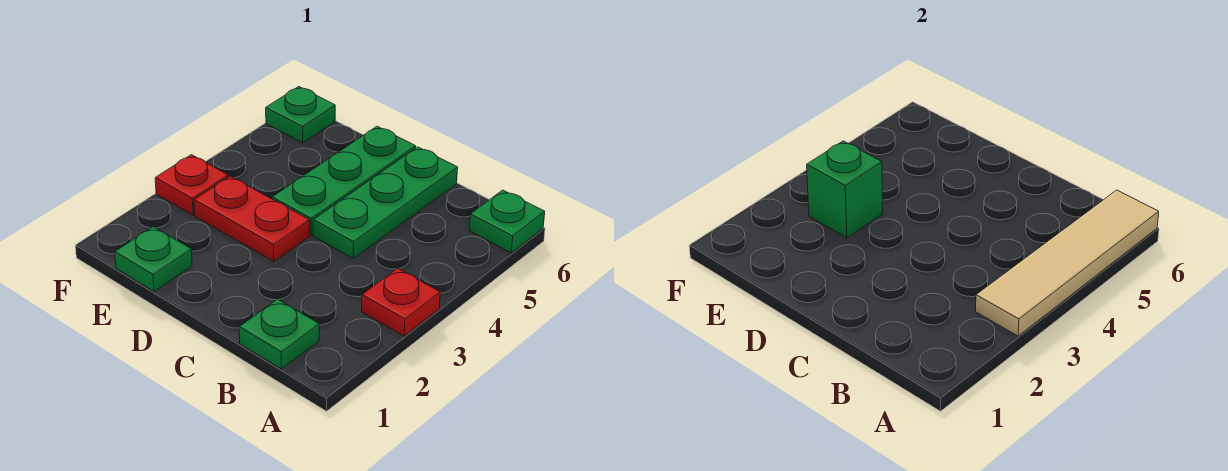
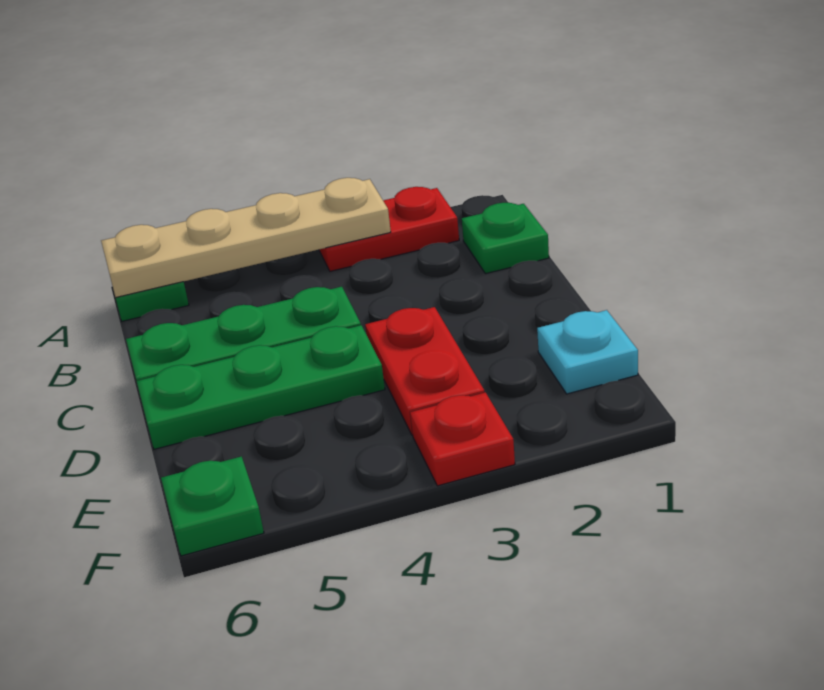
red plate A3 level 1 -> red plate A2:A3 level 1
tan tile A3:A6 level 2 -> tan plate A3:A6 level 2
green plate E1 level 1 -> cyan plate E1 level 1
green brick E3 level 2 -> none

